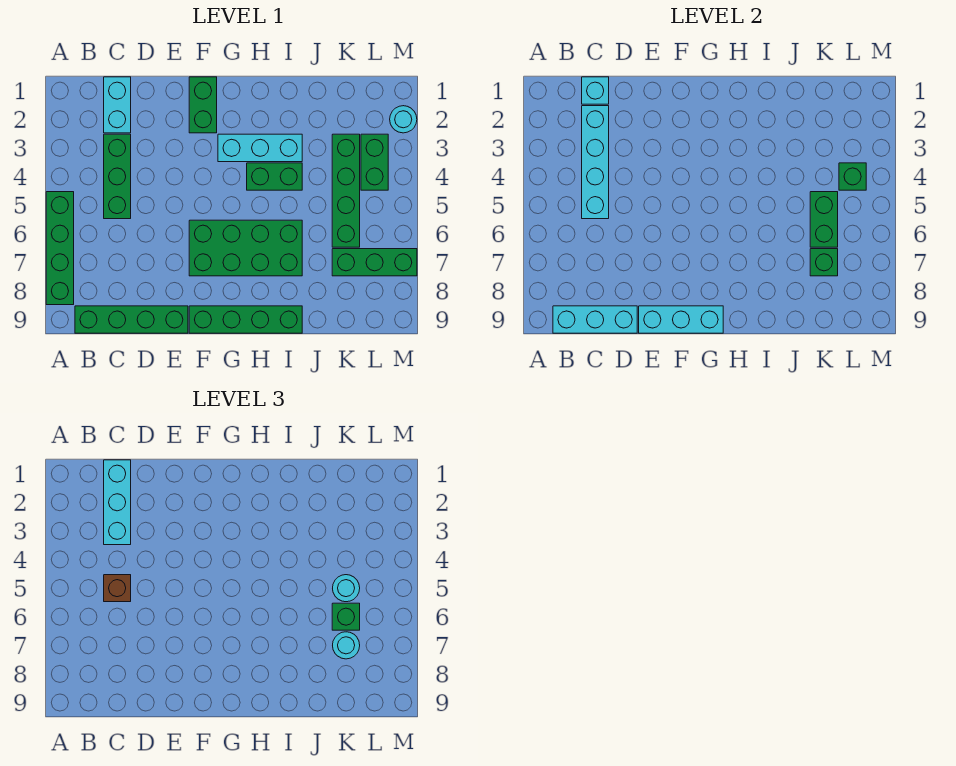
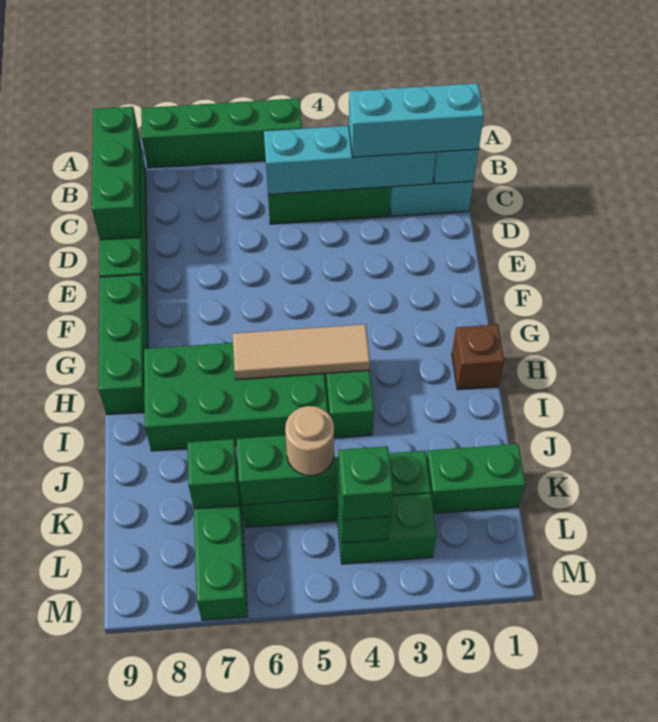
cyan brick B9:D9 level 2 -> green brick B9:D9 level 2
brown brick C5 level 3 -> brown brick H1 level 1
cyan brick E9:G9 level 2 -> none
green brick F1:F2 level 1 -> green brick K1:K2 level 1
green brick F6:I7 level 1 -> green brick H5:I8 level 1
green brick F9:I9 level 1 -> green brick F9:H9 level 1
cyan brick G3:I3 level 1 -> none
none -> tan tile H4:H6 level 2
cyan round brick K5 level 3 -> tan round brick K5 level 3
green brick K6 level 3 -> green brick L4 level 3
cyan round brick K7 level 3 -> none
cyan round brick M2 level 1 -> none

